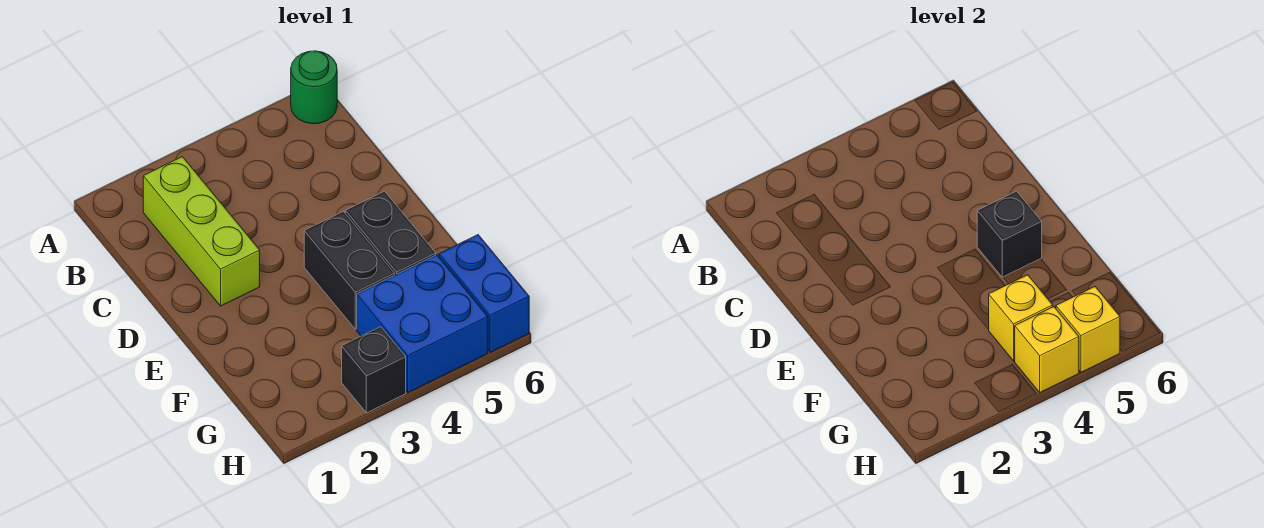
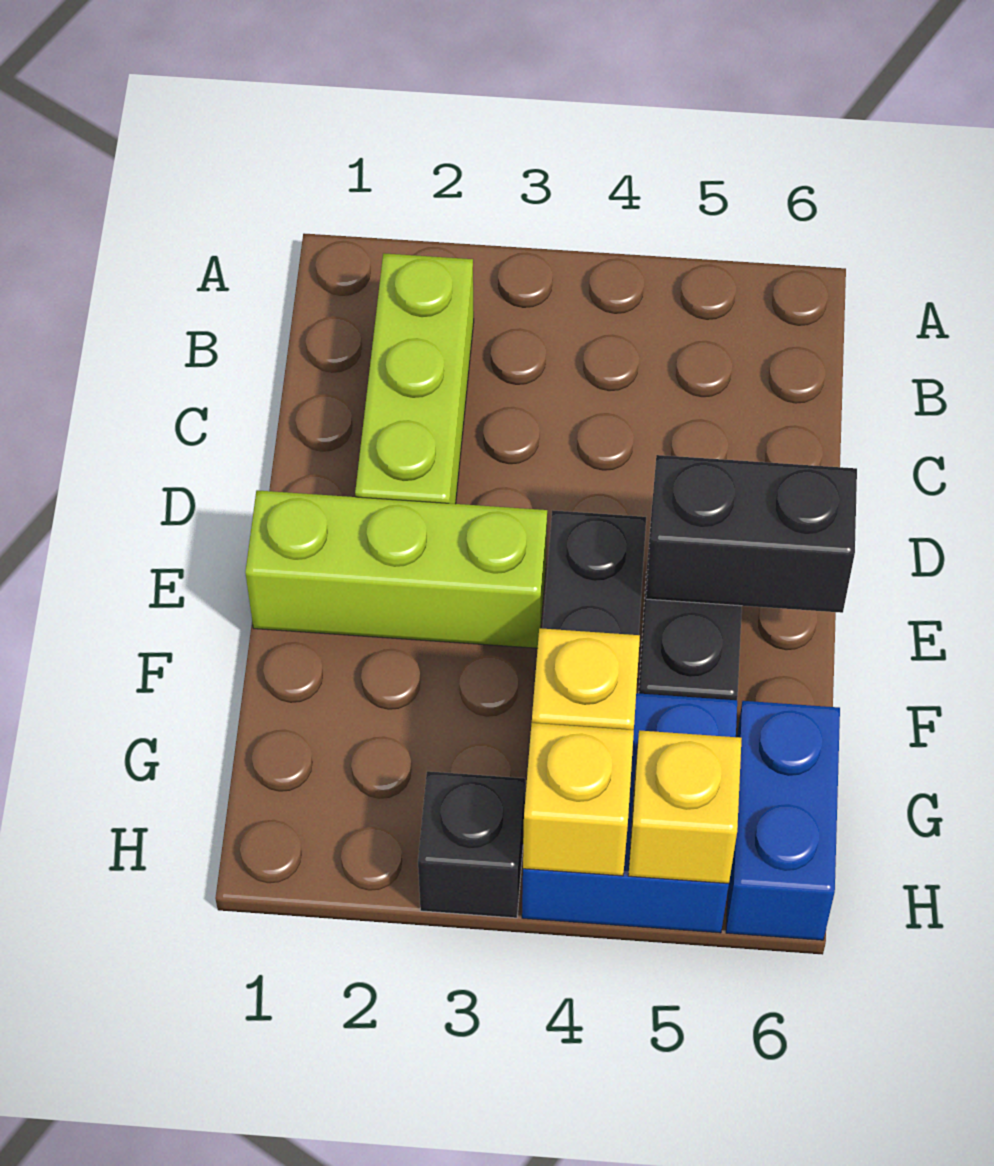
green round brick A6 level 1 -> none
none -> lime brick E1:E3 level 1
black brick E5 level 2 -> black brick E5:E6 level 2

